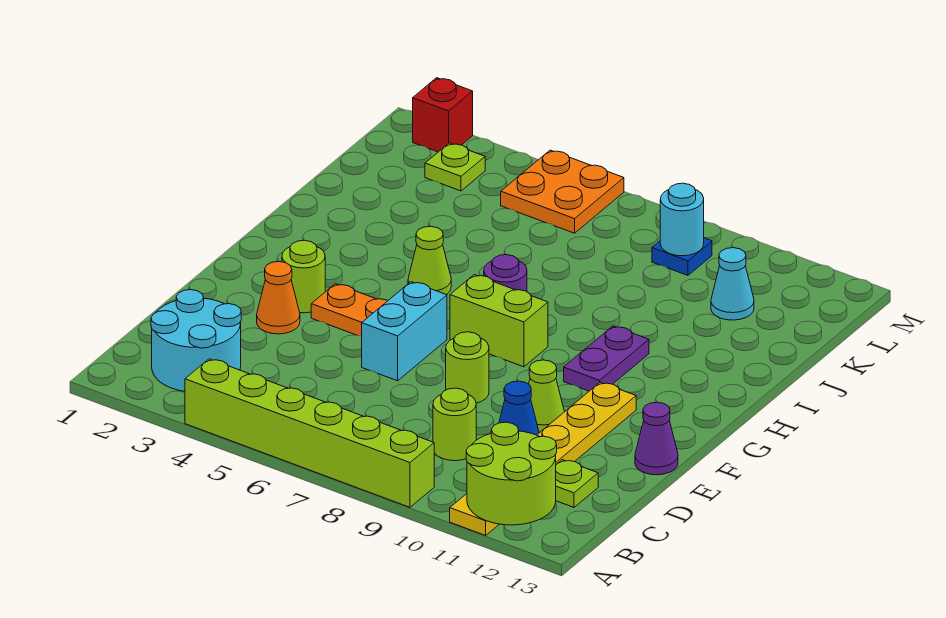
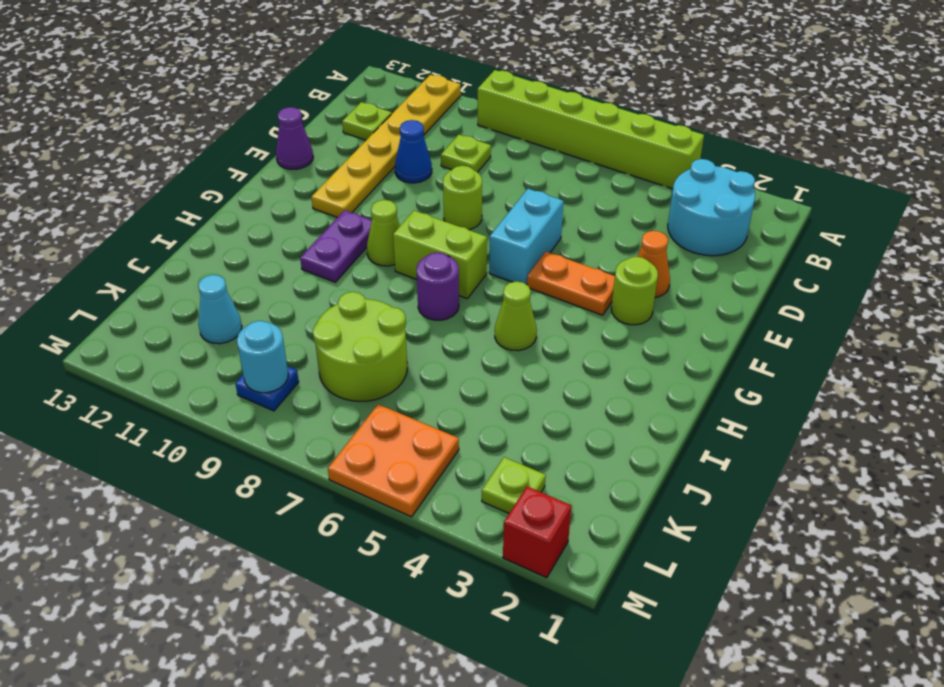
lime round brick A11:B12 level 2 -> lime round brick J7:K8 level 1
lime round brick C9 level 1 -> lime plate C9 level 1
lime cone E10 level 1 -> lime cone G9 level 1

